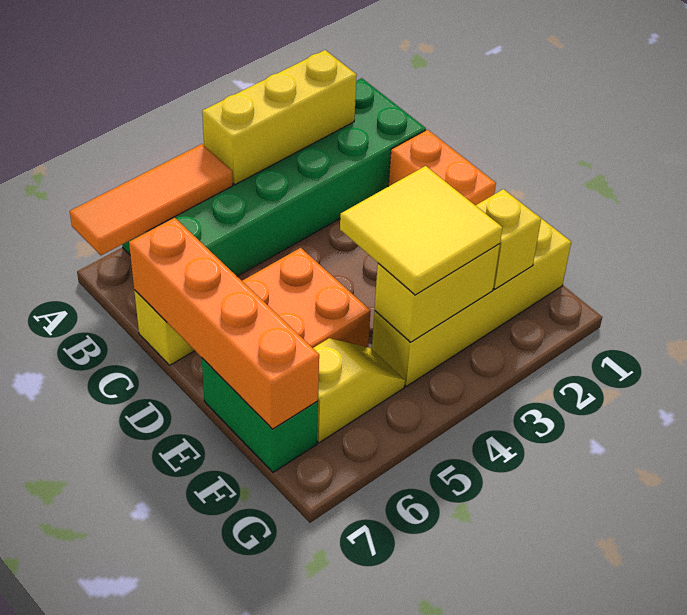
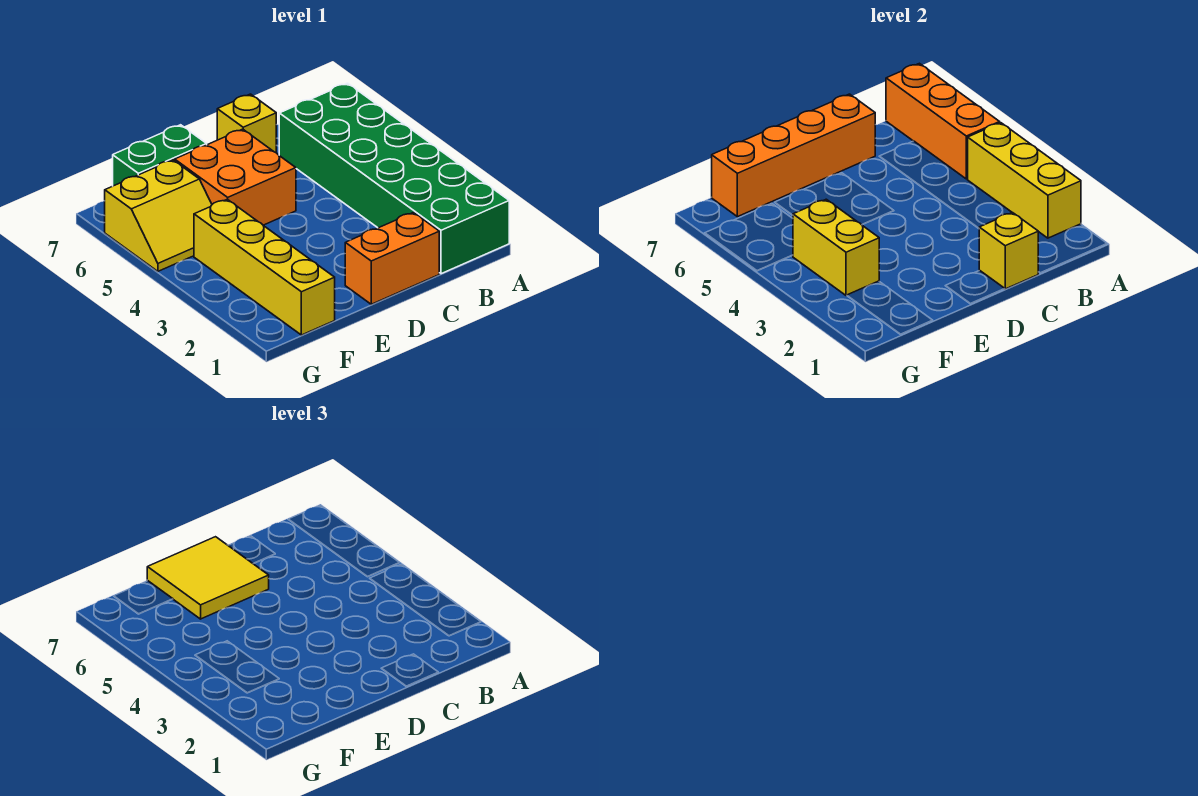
orange tile A5:A7 level 2 -> orange brick A5:A7 level 2
yellow tile E3:F4 level 3 -> yellow tile D6:E7 level 3
yellow brick F2 level 2 -> yellow brick C1 level 2
yellow slope F5:F6 level 1 top 6 -> yellow slope F5:G6 level 1 top 6

